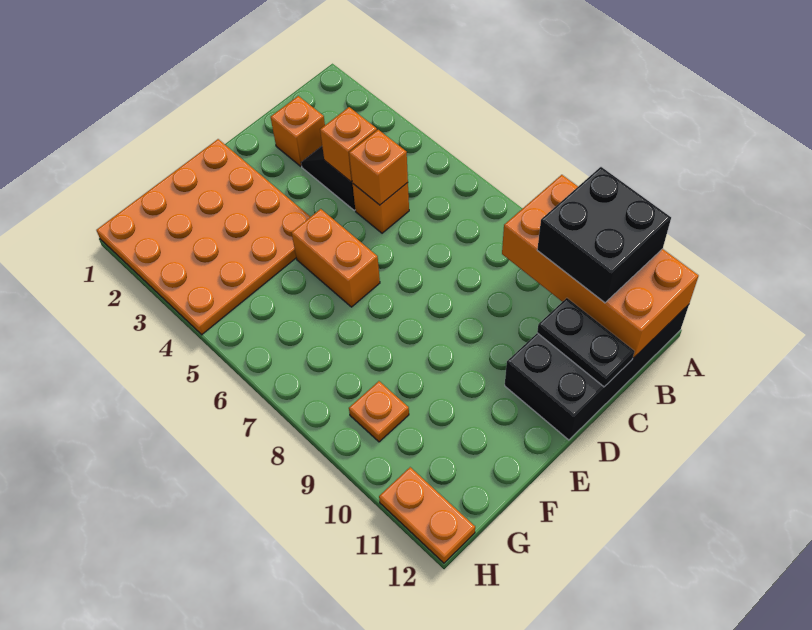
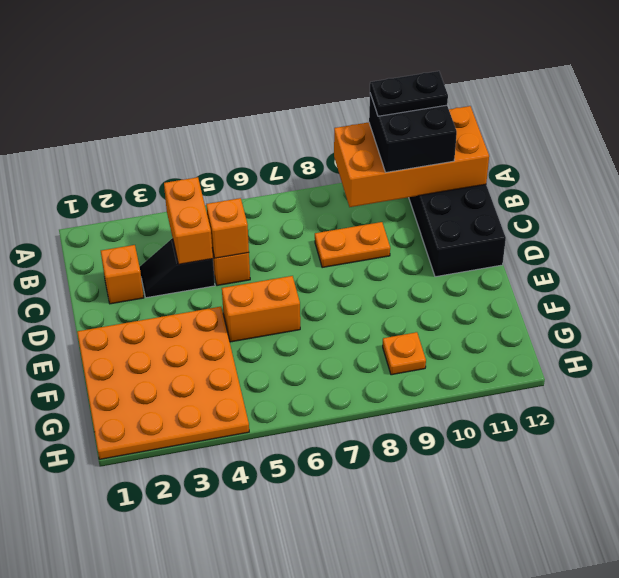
orange brick C4 level 2 -> orange brick B4:C4 level 2
black plate C11:C12 level 2 -> black plate A10:A11 level 4
orange plate H11:H12 level 1 -> orange plate C8:C9 level 1

